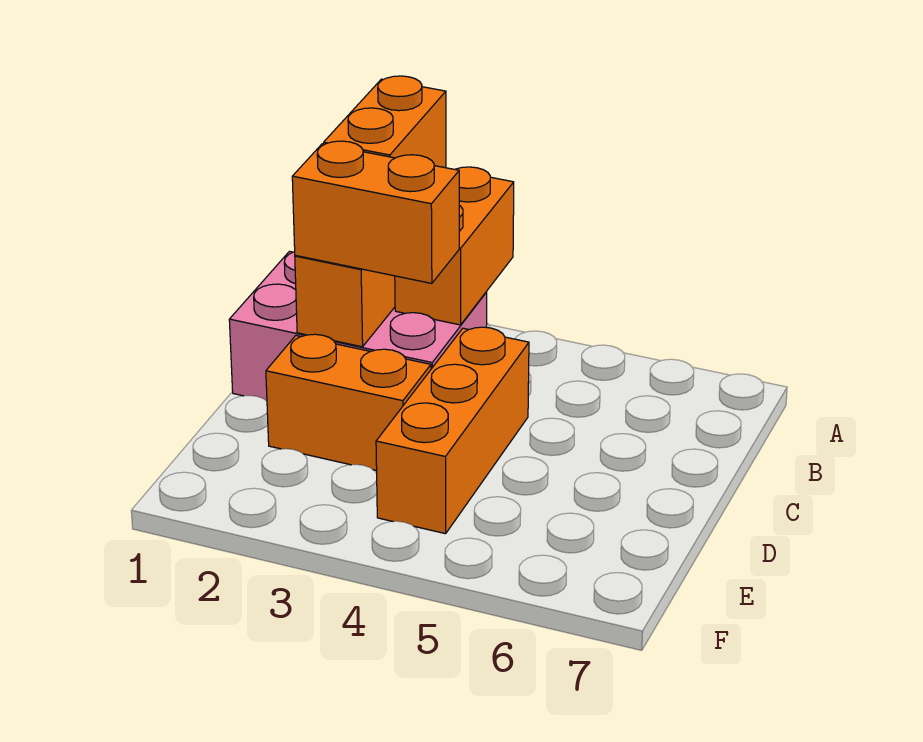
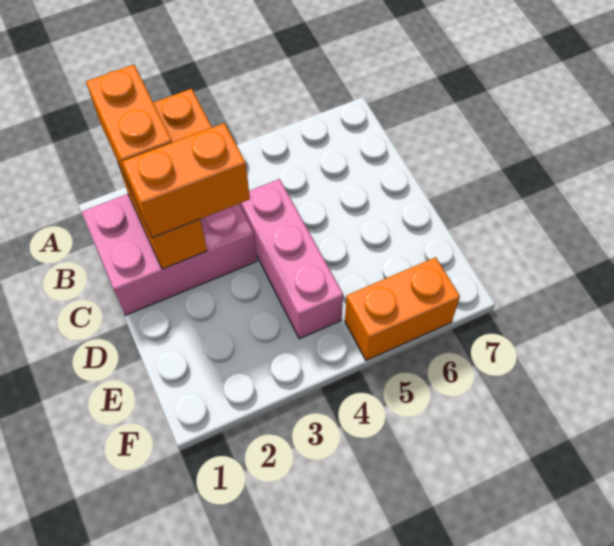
orange brick C4:E4 level 1 -> pink brick C4:E4 level 1
orange brick D2:D3 level 1 -> orange brick F5:F6 level 1

